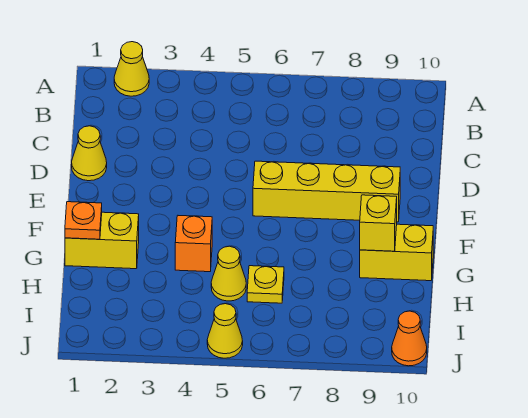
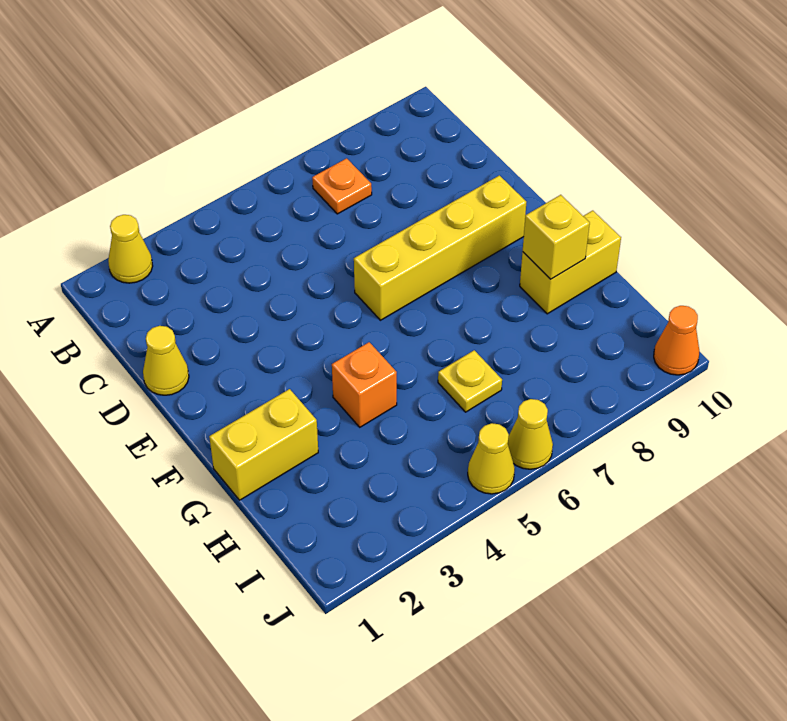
orange plate G1 level 2 -> orange plate B7 level 1
yellow cone H5 level 1 -> yellow cone J6 level 1

